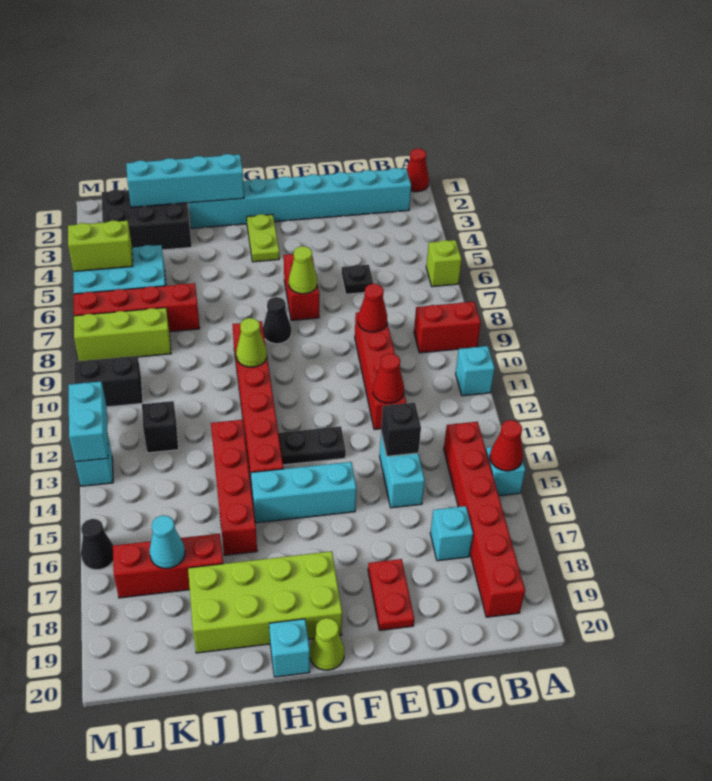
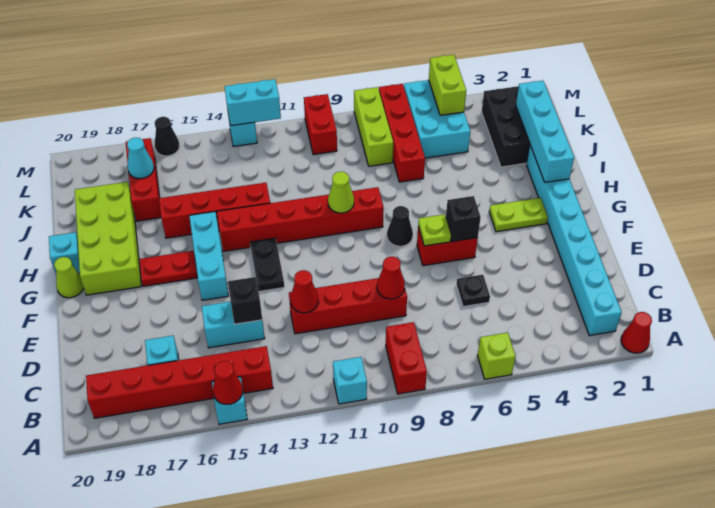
red plate E18:E19 level 1 -> red plate G16:G17 level 1
lime cone F7 level 2 -> lime plate F7 level 2
black brick K12 level 1 -> black brick F6 level 2
black brick L10:M10 level 1 -> red brick L10:M10 level 1

